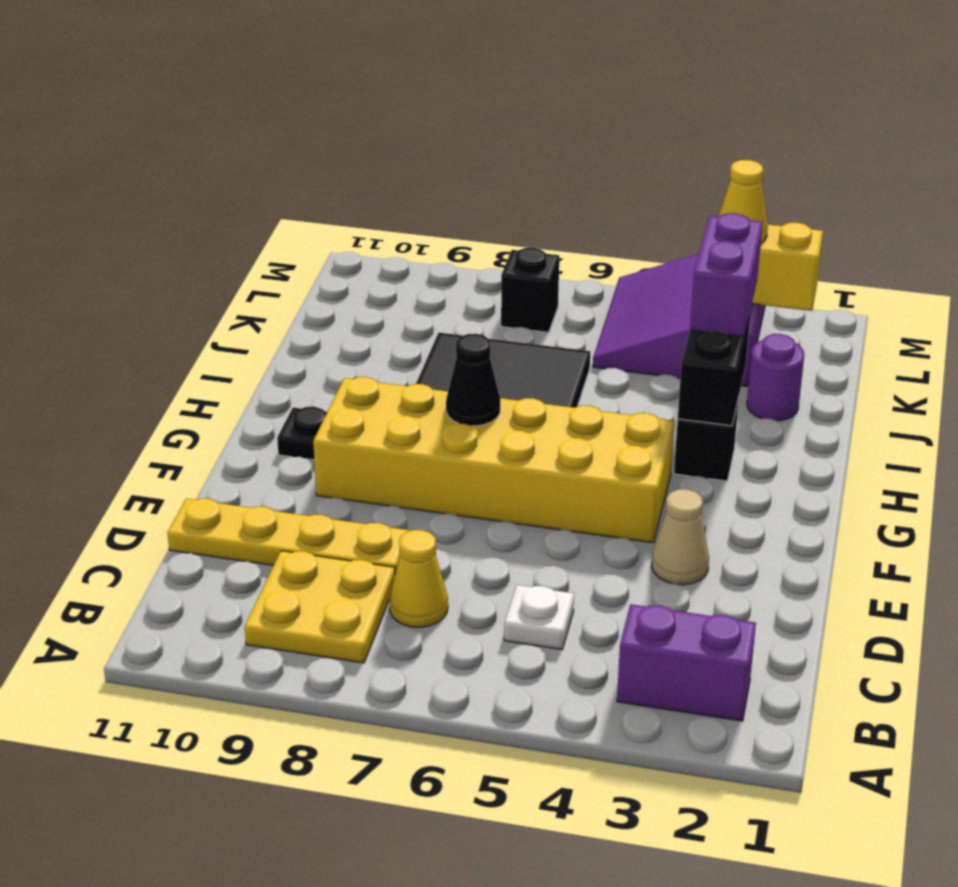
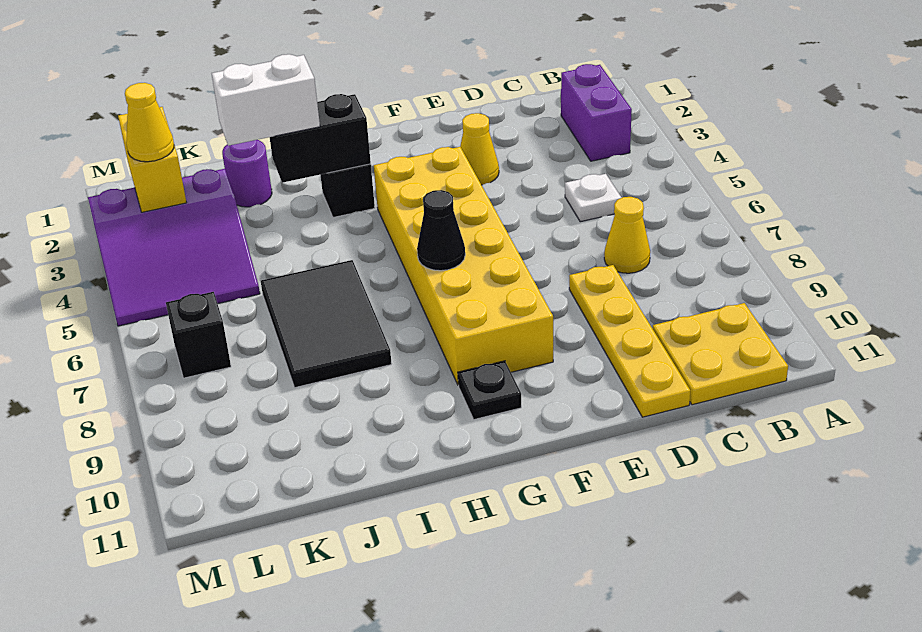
yellow plate B8:C9 level 1 -> yellow plate B10:C11 level 1
tan cone E3 level 1 -> yellow cone E3 level 1
purple brick I3:J3 level 3 -> white brick I3:J3 level 3

